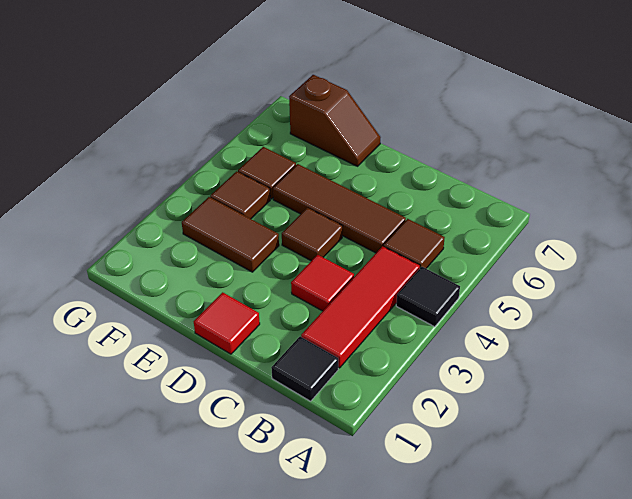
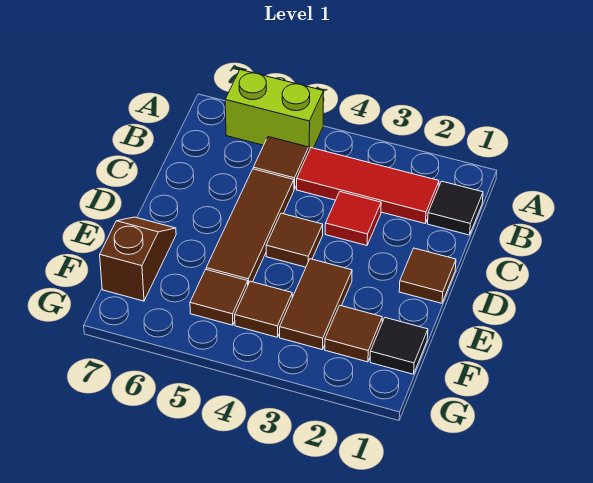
black tile A4 level 1 -> black tile F1 level 1
none -> lime brick A5:A6 level 1
red tile D1 level 1 -> brown tile D1 level 1
none -> brown tile F2 level 1

